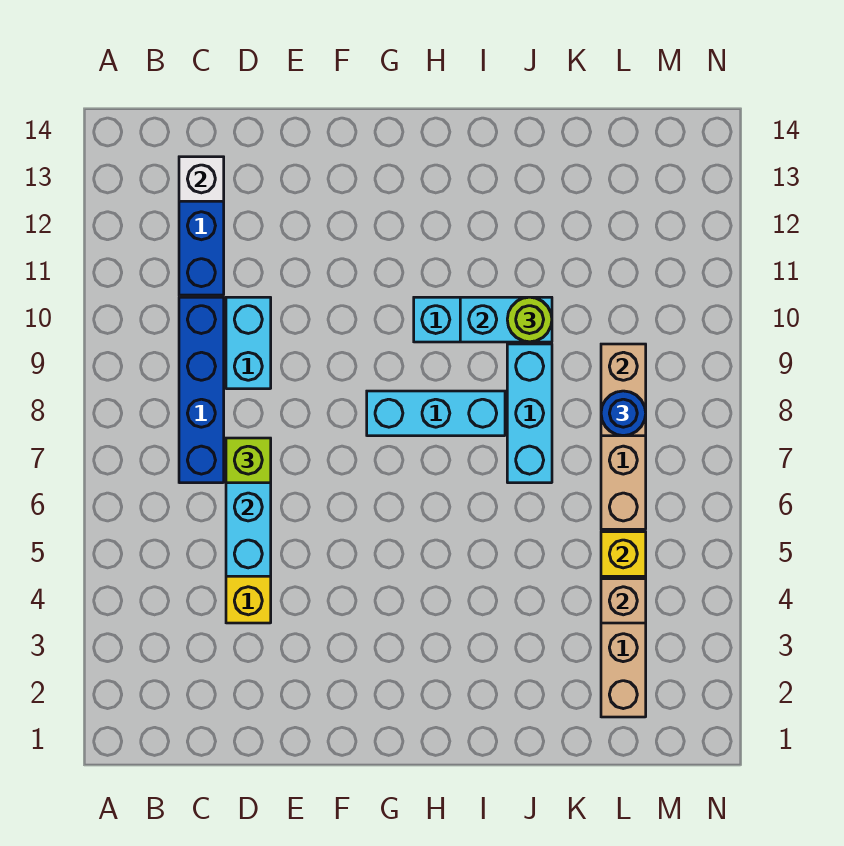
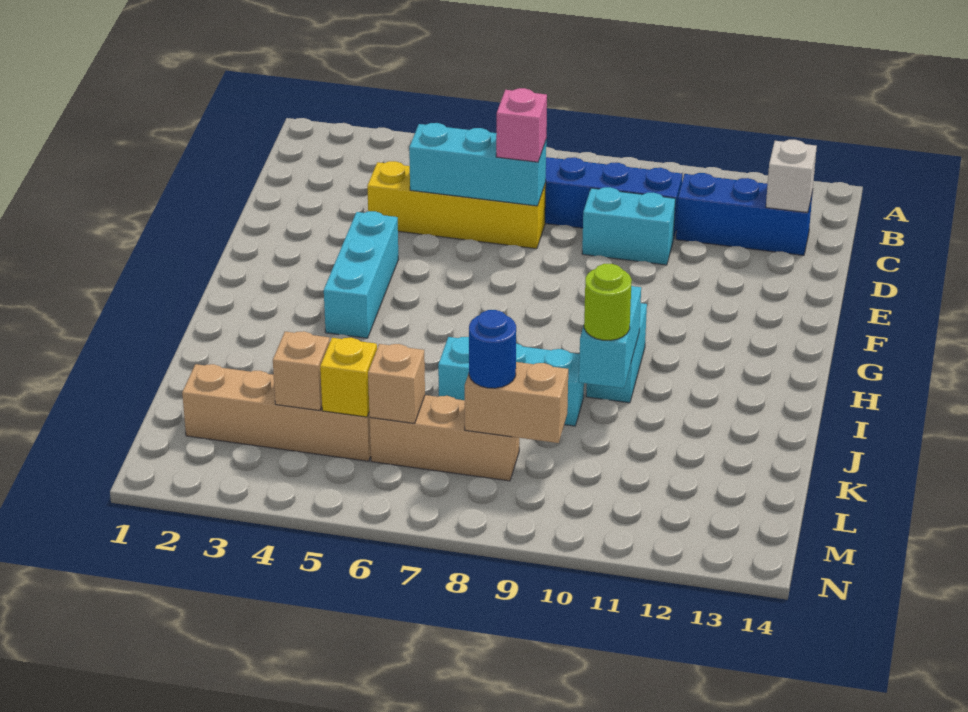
lime brick D7 level 3 -> pink brick D7 level 3
cyan brick G8:I8 level 1 -> cyan brick F4:H4 level 1
none -> tan brick L6 level 2

